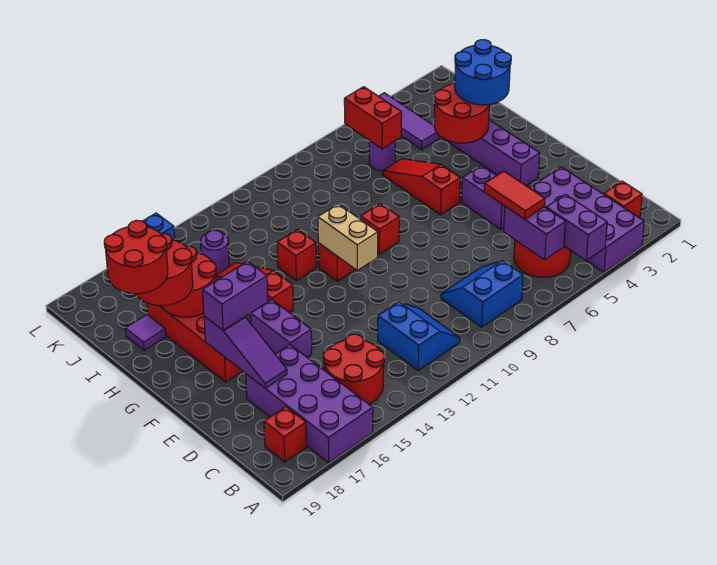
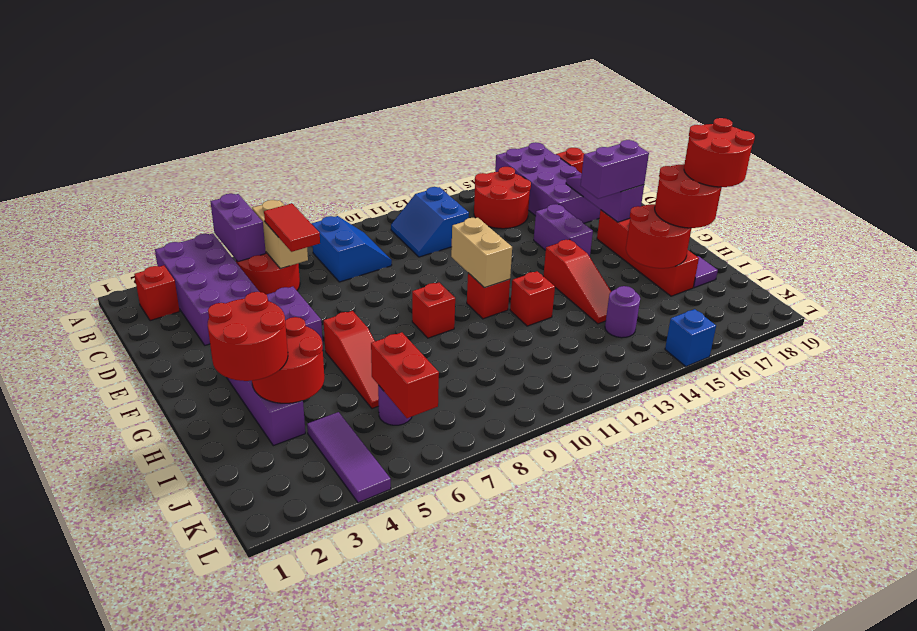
purple brick B6:C6 level 2 -> tan brick B6:C6 level 2
blue slope B8:C9 level 1 top B -> blue slope B8:C9 level 1 top 8
blue round brick H2:I3 level 3 -> red round brick H2:I3 level 3

